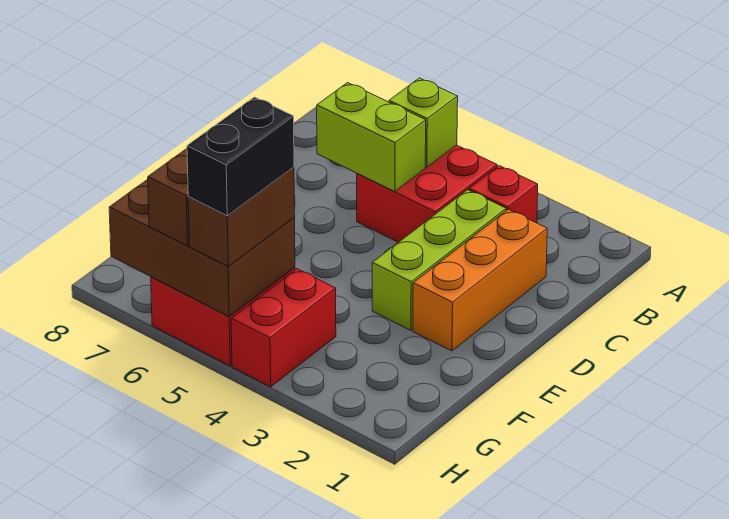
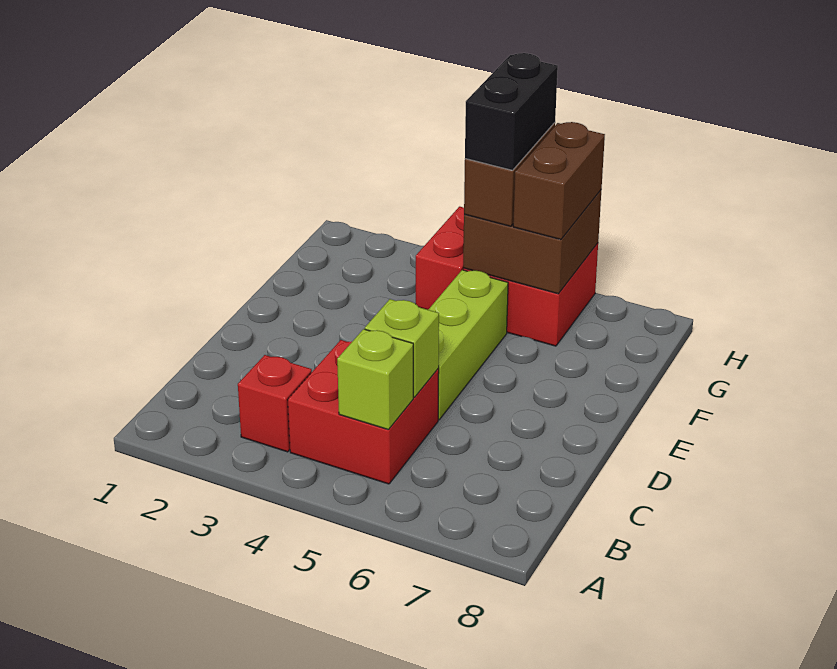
orange brick C2:E2 level 1 -> none
lime brick C3:E3 level 1 -> lime brick D5:F5 level 1
lime brick C5:C6 level 2 -> lime brick C5 level 2
brown brick G5:H7 level 2 -> brown brick G5:H6 level 2

